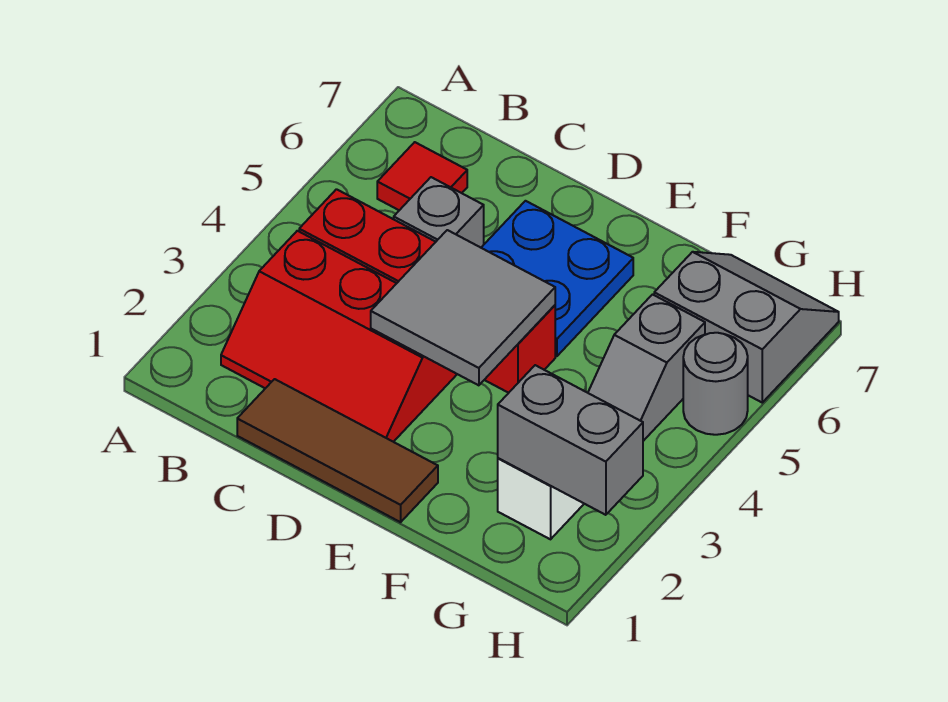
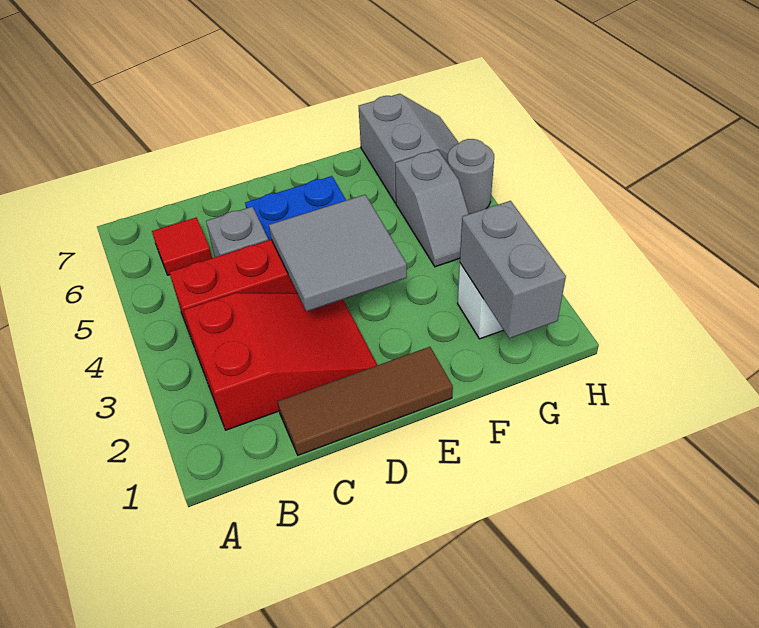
red slope B2:D3 level 1 top 3 -> red slope B2:D3 level 1 top B
grey brick G2:H2 level 2 -> grey brick G1:G2 level 2
grey slope G6:H7 level 1 top 6 -> grey slope G6:H7 level 1 top G

